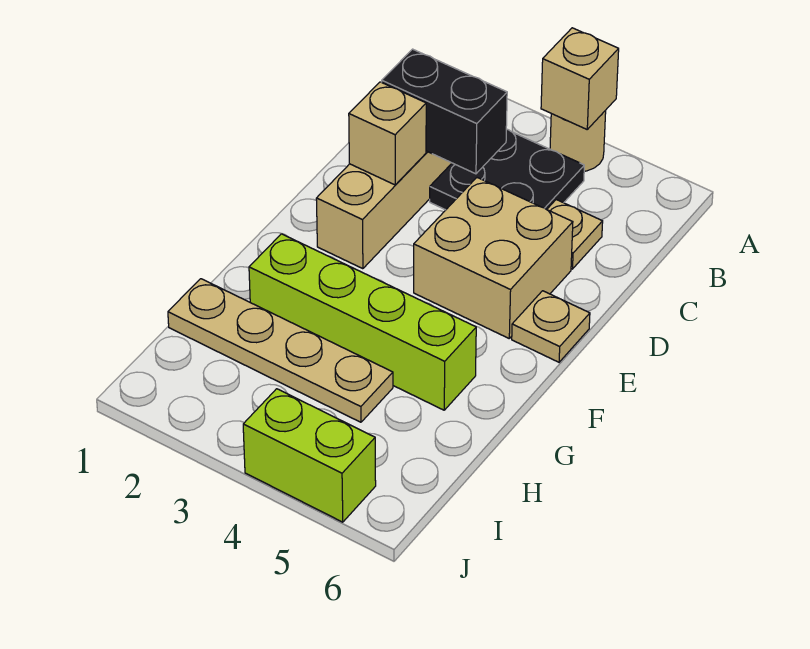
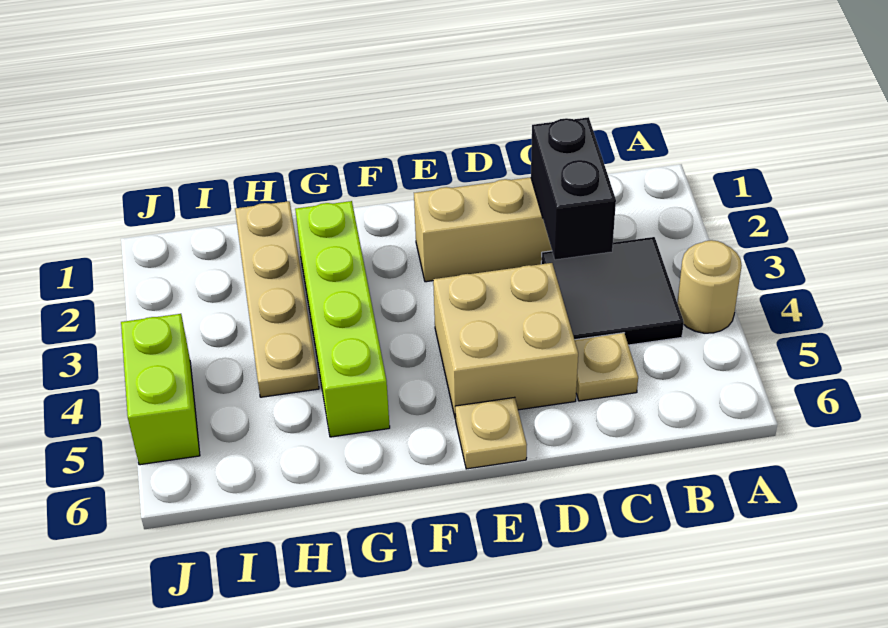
tan brick A4 level 2 -> none
black plate B3:C4 level 1 -> black tile B3:C4 level 1
tan brick D2 level 2 -> none

